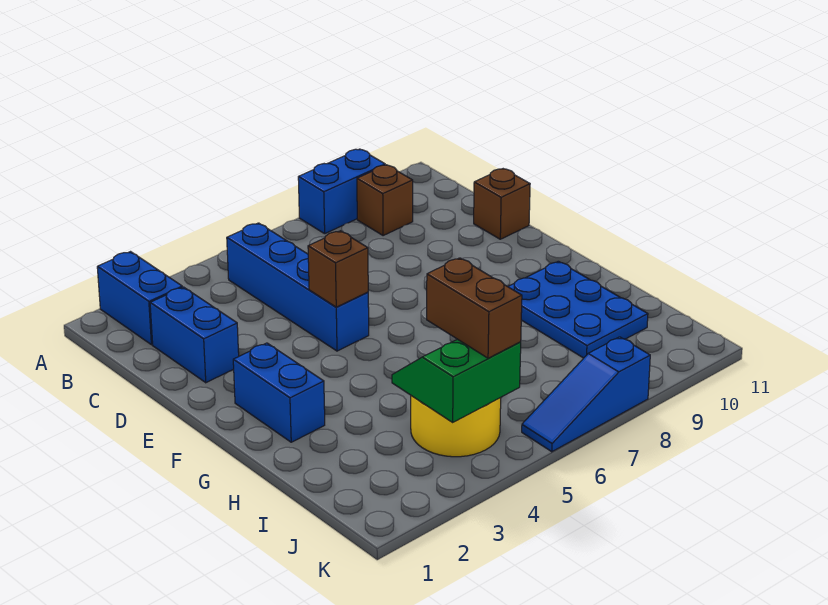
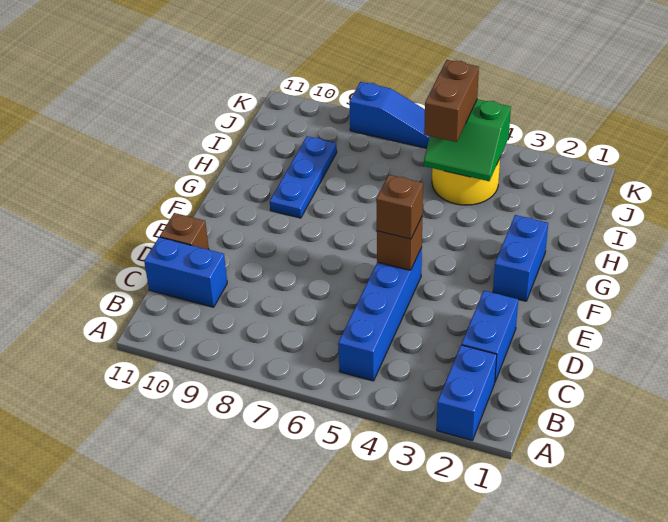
blue brick A8:A9 level 1 -> blue brick C10:C11 level 1
brown brick B9 level 1 -> brown brick E5 level 3
blue plate G9:I10 level 1 -> blue plate G9:I9 level 1

